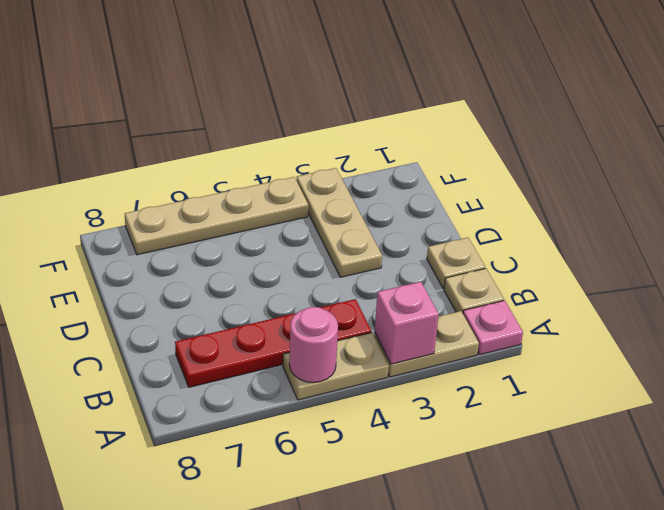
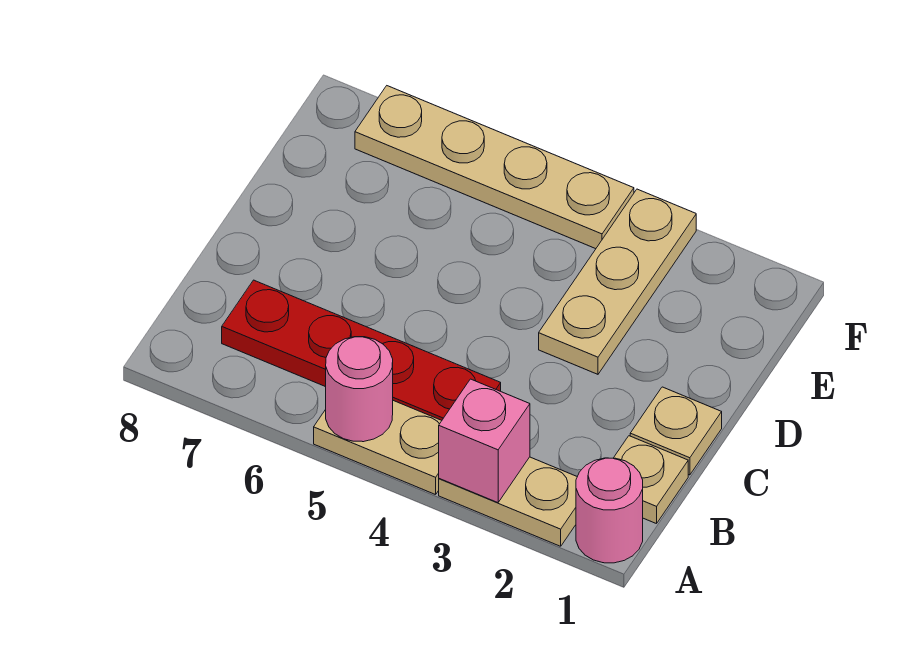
pink plate A1 level 1 -> pink round brick A1 level 1

